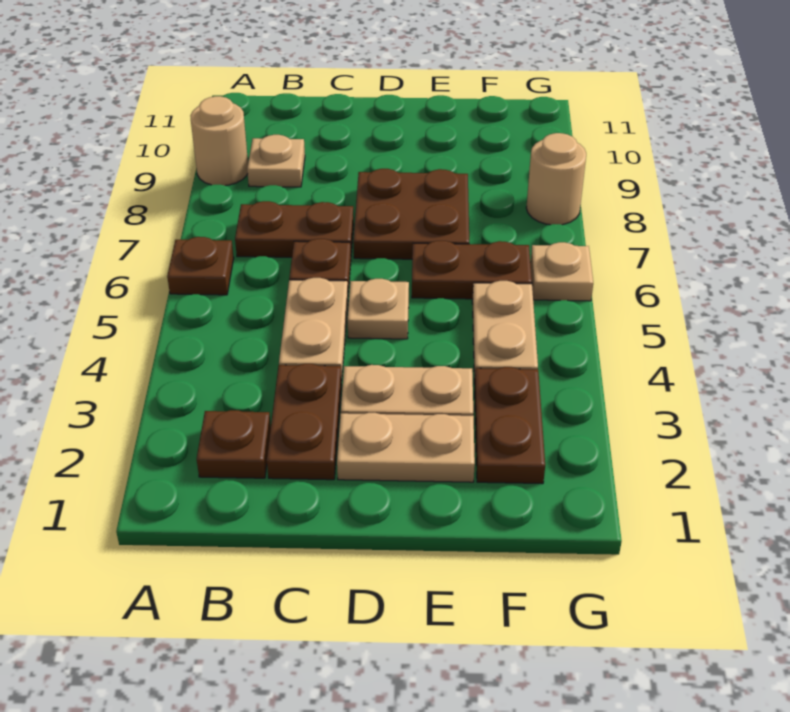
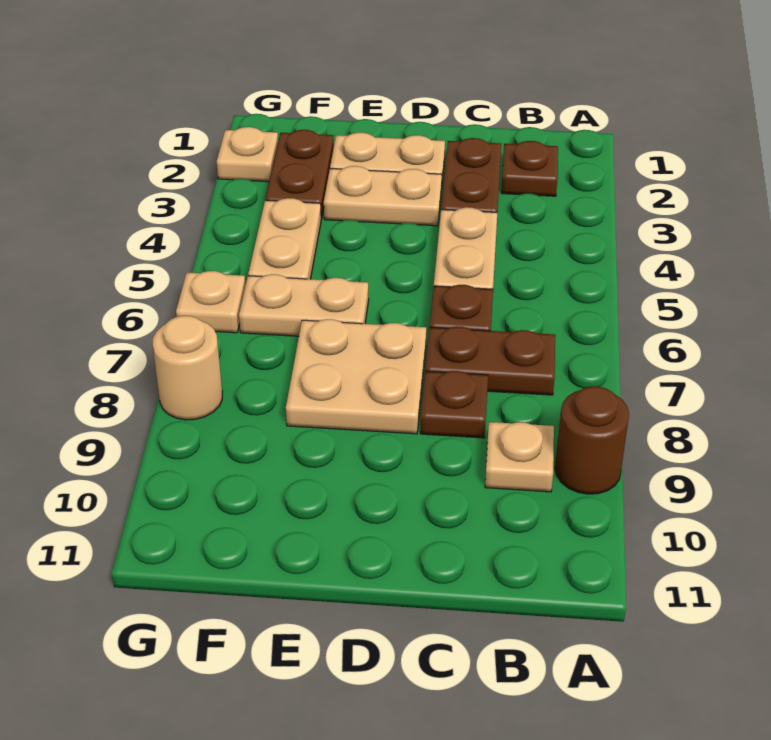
brown plate A6 level 1 -> brown plate C8 level 1
tan round brick A9 level 1 -> brown round brick A9 level 1
tan plate D5 level 1 -> tan plate G2 level 1
brown plate D7:E8 level 1 -> tan plate D7:E8 level 1
brown plate E6:F6 level 1 -> tan plate E6:F6 level 1

